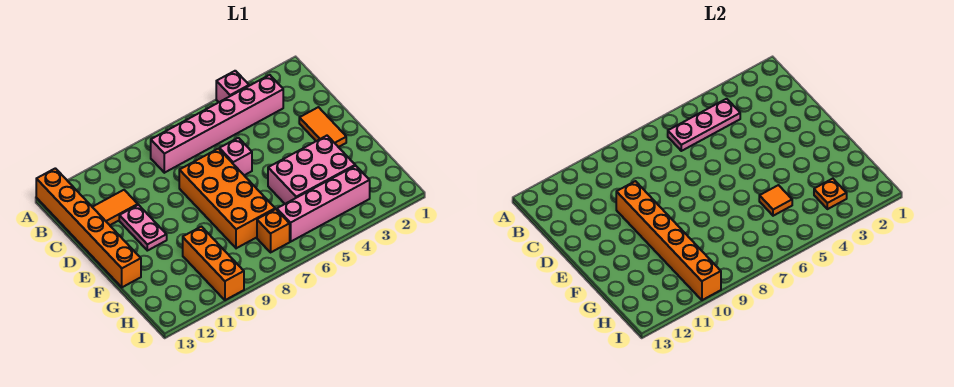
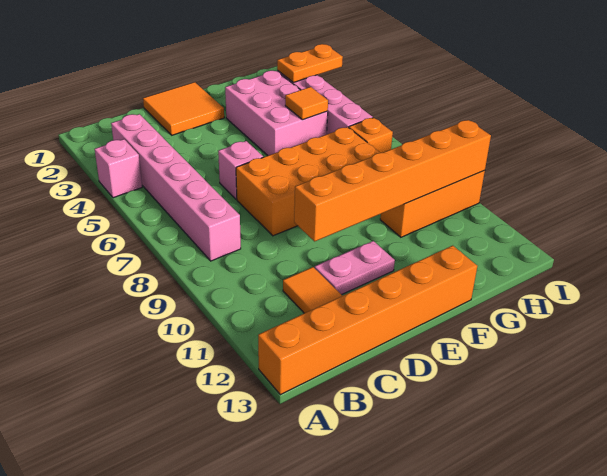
pink plate B4:B6 level 2 -> none
orange tile D2:E2 level 1 -> orange tile D1:E2 level 1
orange plate H3 level 2 -> orange plate H3:I3 level 2

